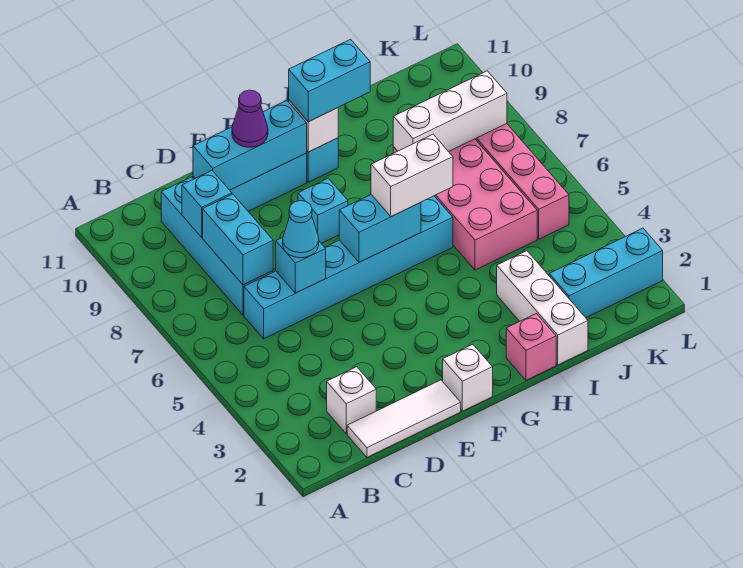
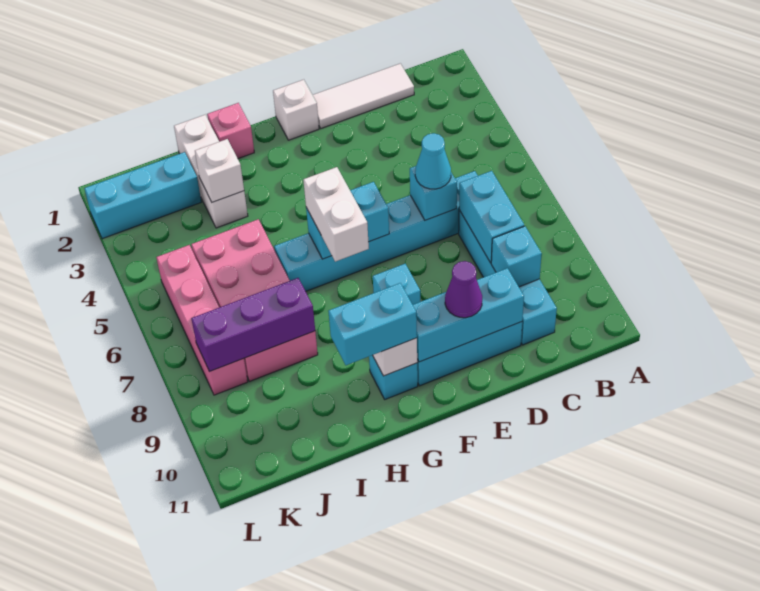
white brick C2 level 1 -> white brick I3 level 2
white brick G6:H6 level 3 -> white brick G6:G7 level 3
white brick I8:K8 level 2 -> purple brick I8:K8 level 2

